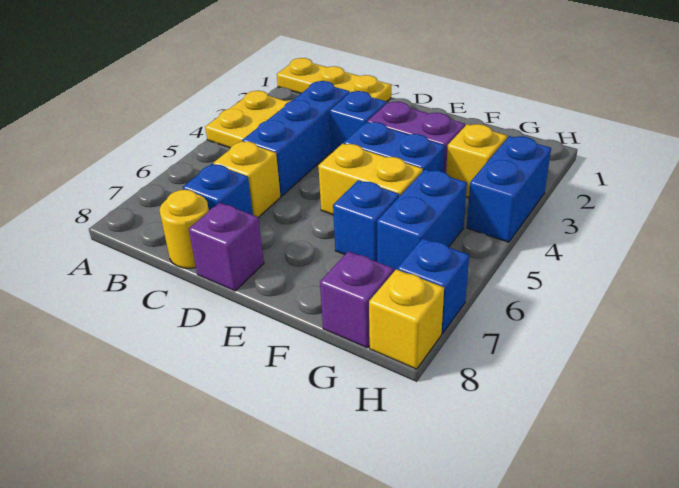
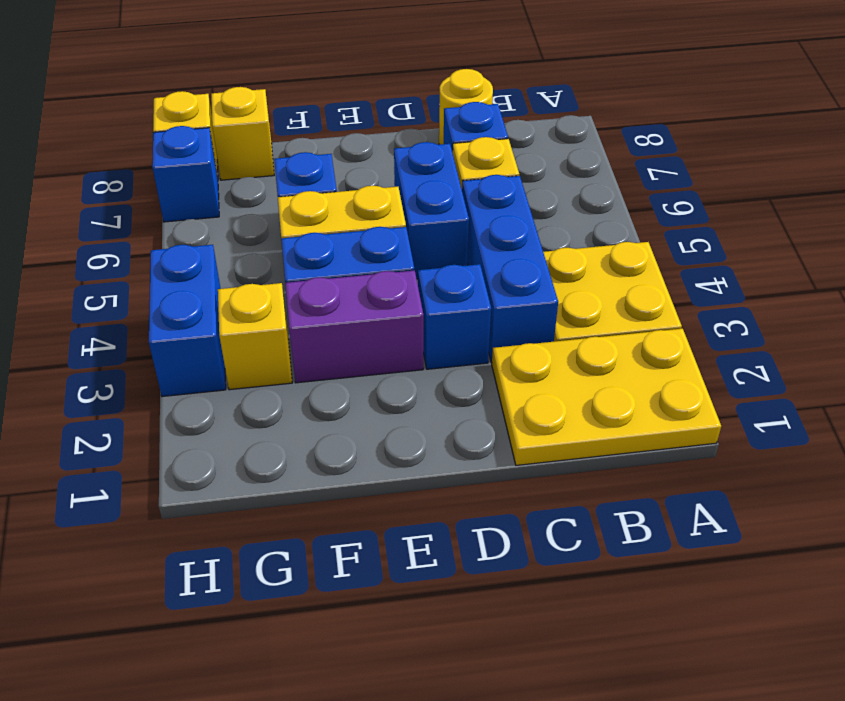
yellow plate A1:C1 level 1 -> yellow plate A1:C2 level 1
purple brick D8 level 1 -> none
blue brick G5:G6 level 1 -> blue brick D5:D6 level 1
purple brick G8 level 1 -> yellow brick G8 level 1

